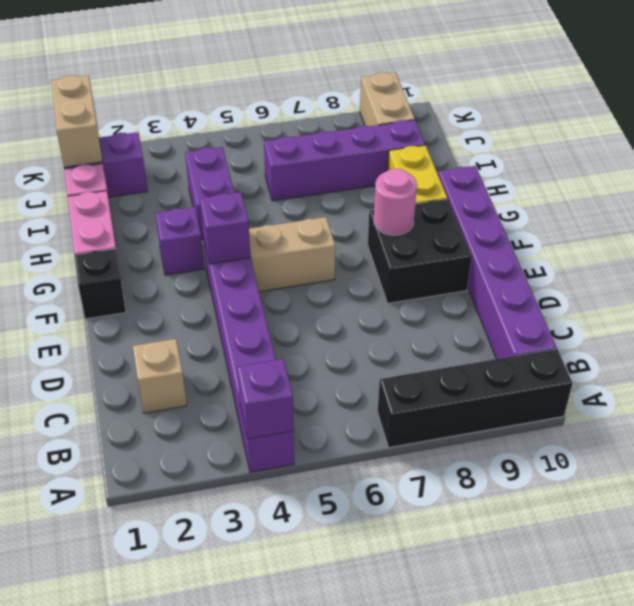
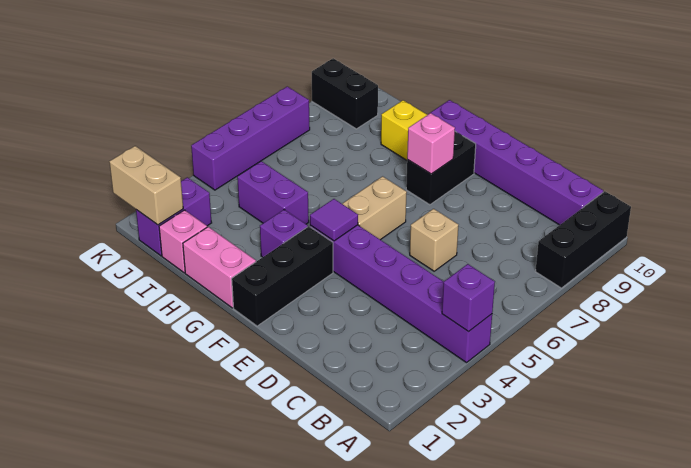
black brick A7:A10 level 1 -> black brick A8:A10 level 1
tan brick C2 level 1 -> tan brick D6 level 1
black brick E8:F9 level 1 -> black brick F8:F9 level 1
black brick F1 level 1 -> black brick F1:F3 level 1
purple brick F4 level 2 -> purple tile F4 level 2
pink round brick F8 level 2 -> pink brick F8 level 2
purple brick I6:I9 level 1 -> purple brick K4:K7 level 1
tan brick J9:K9 level 1 -> black brick J9:K9 level 1

